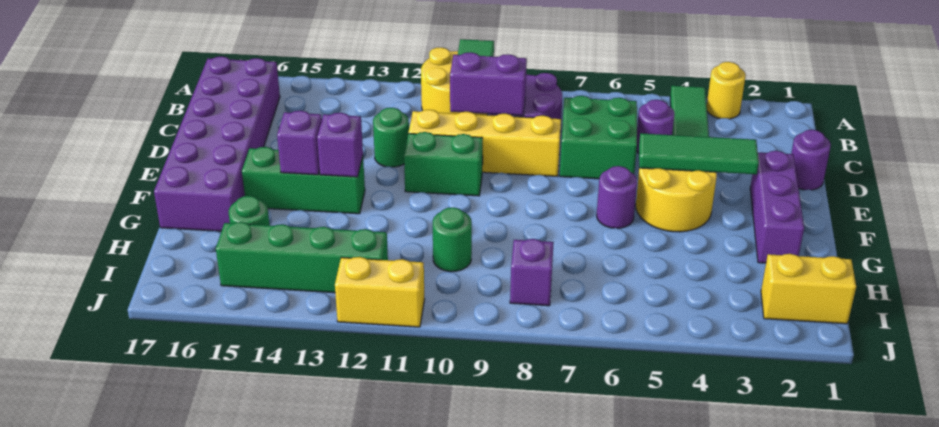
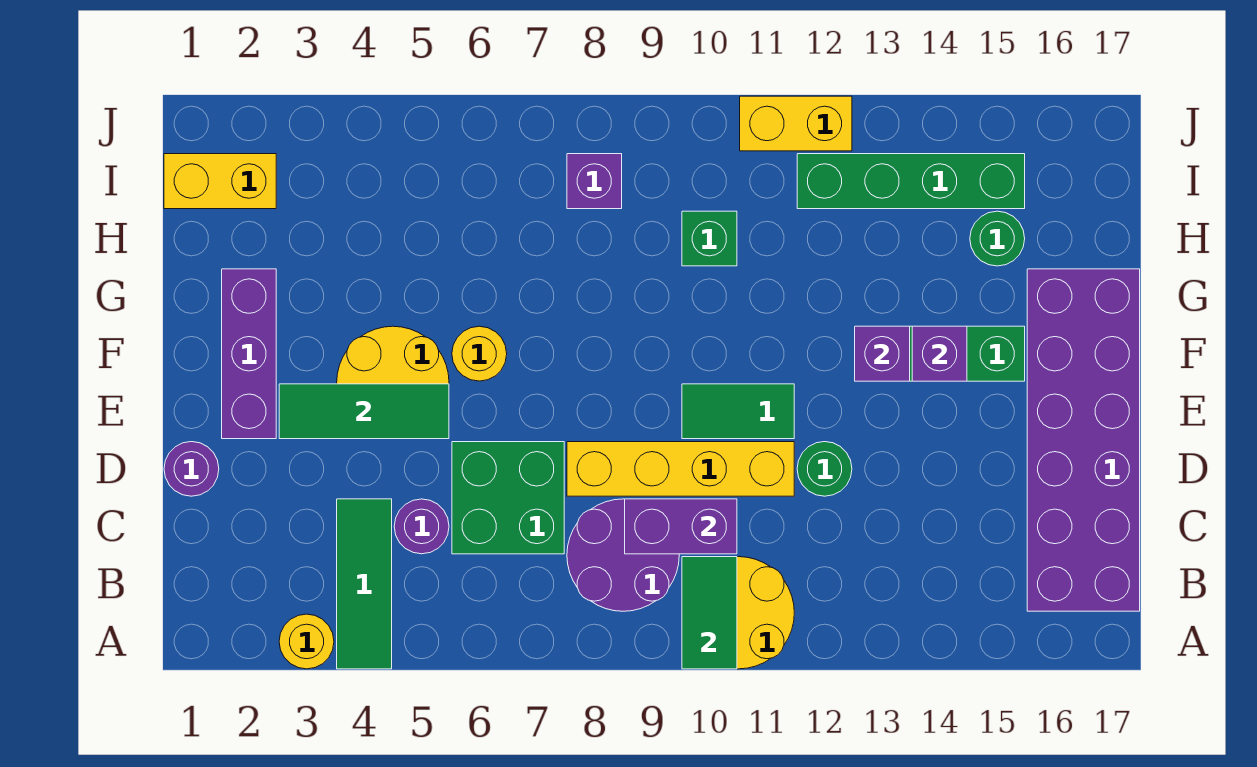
green brick E10:E11 level 1 -> green tile E10:E11 level 1
purple round brick F6 level 1 -> yellow round brick F6 level 1
green round brick H10 level 1 -> green brick H10 level 1

